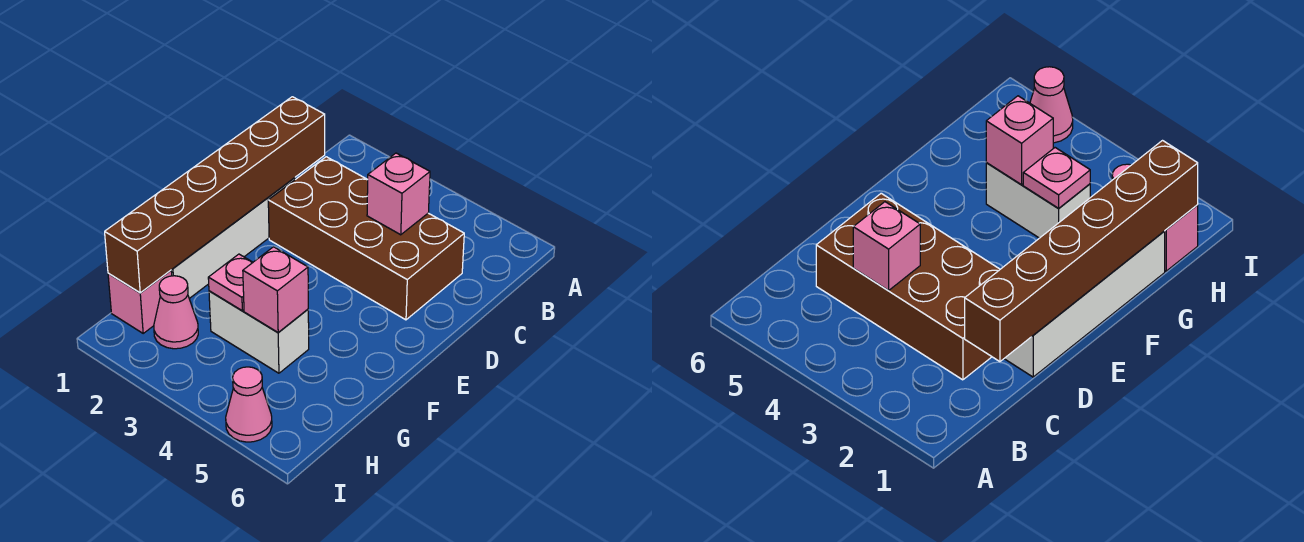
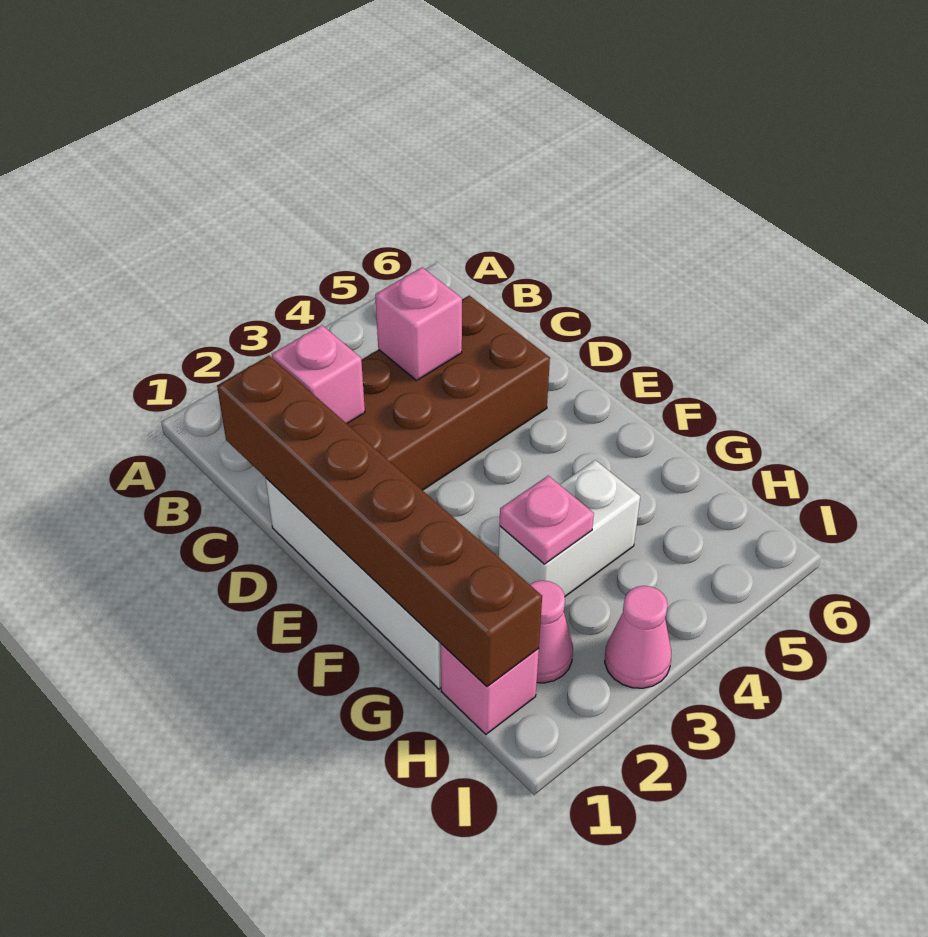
pink brick G4 level 2 -> pink brick C2 level 2
pink cone I5 level 1 -> pink cone I3 level 1

